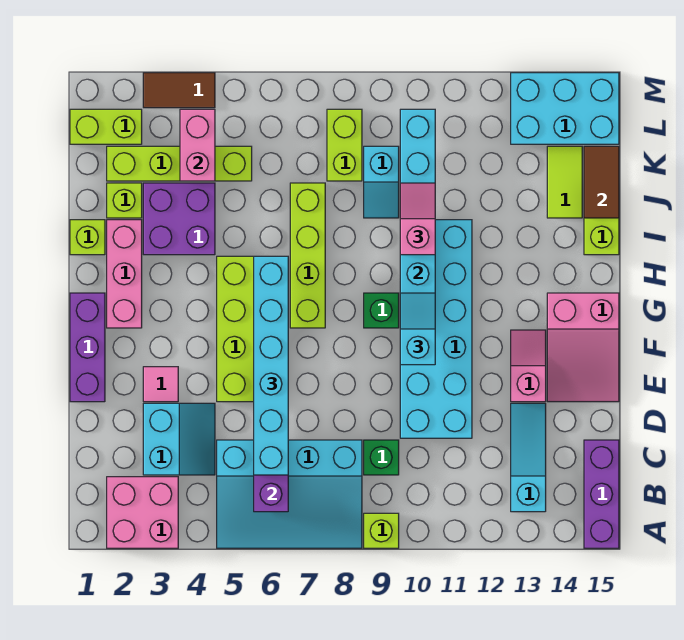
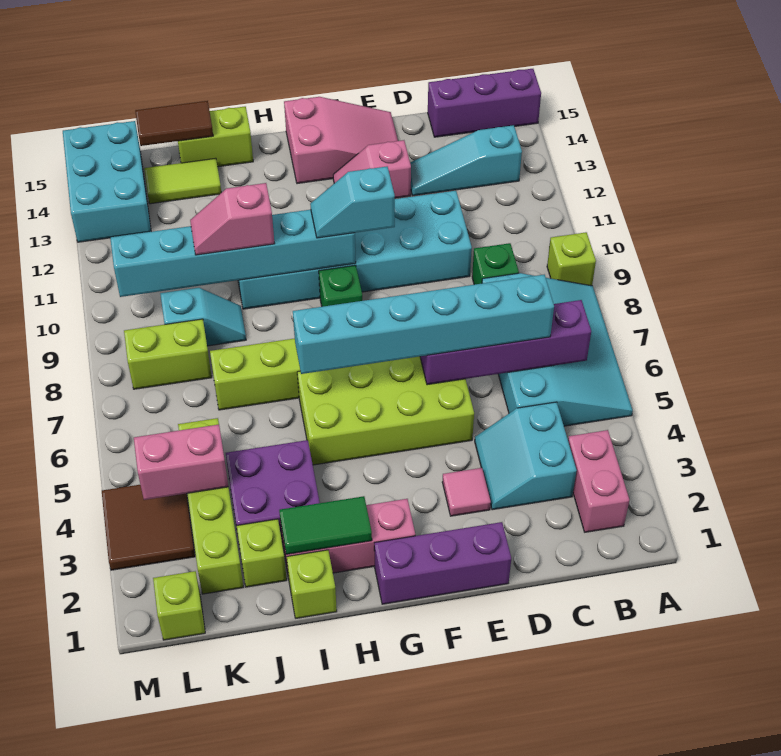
pink brick A2:B3 level 1 -> pink brick B2:B3 level 1
cyan slope C3:D4 level 1 top 3 -> cyan slope C3:D4 level 1 top C
none -> green tile H2:I2 level 2
lime brick L1:L2 level 1 -> lime brick L1 level 1
brown tile M3:M4 level 1 -> brown tile L3:M4 level 1

